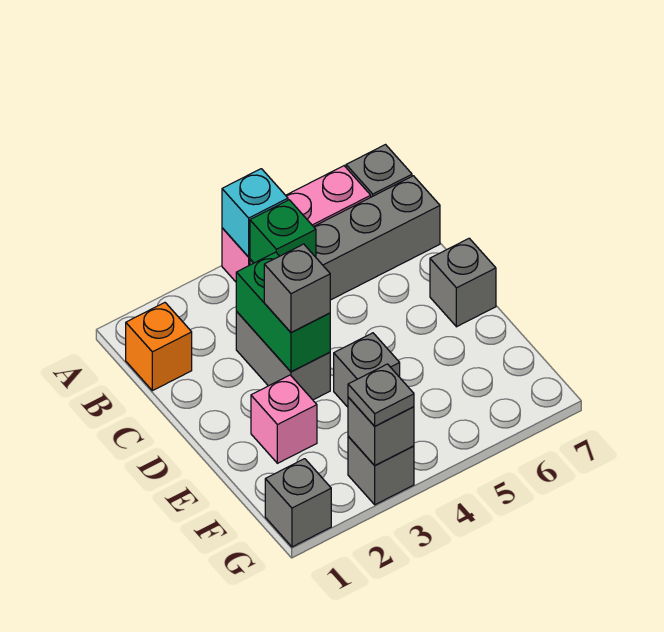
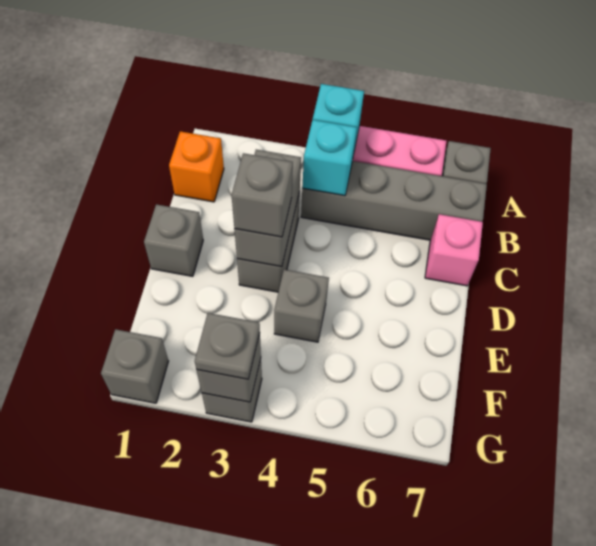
green brick B4 level 2 -> cyan brick B4 level 2
green brick C3:D3 level 2 -> grey brick C3:D3 level 2
grey brick D7 level 1 -> grey brick D1 level 1
pink brick E2 level 1 -> pink brick C7 level 1

